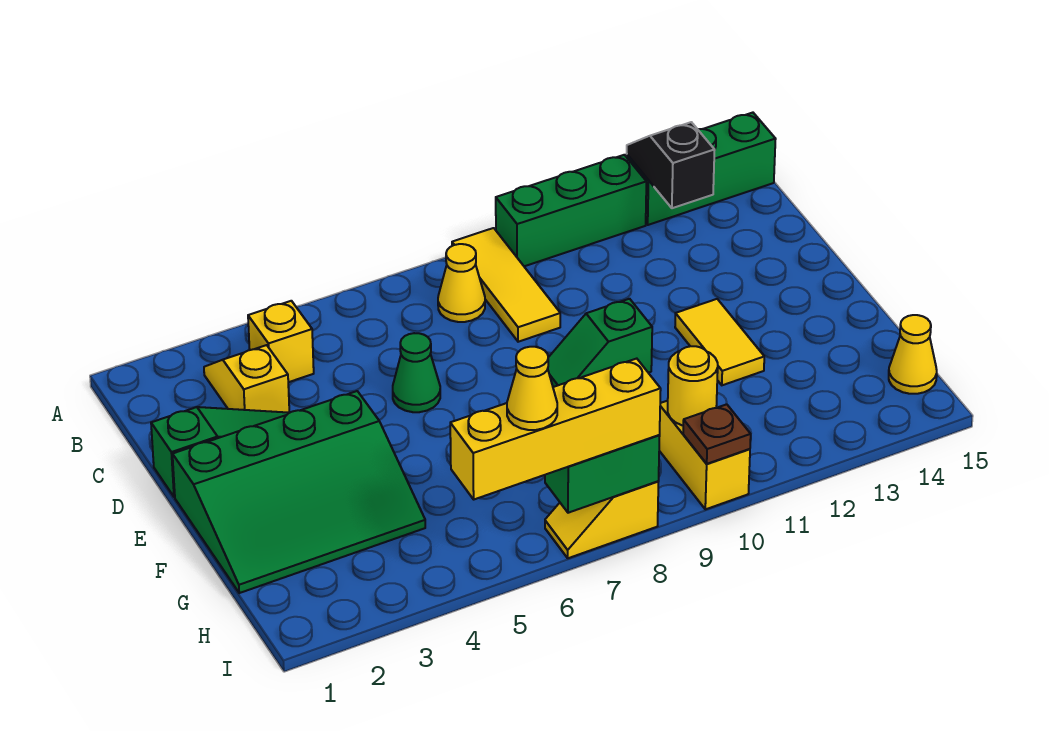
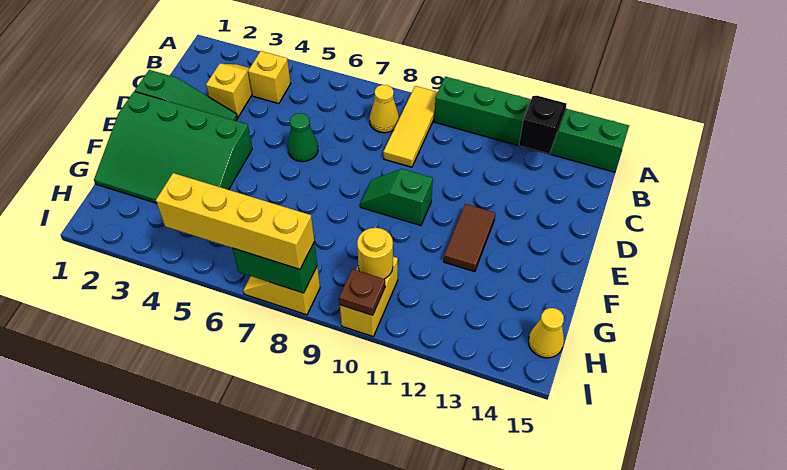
yellow tile E12:F12 level 1 -> brown tile E12:F12 level 1
yellow cone I6 level 4 -> none

